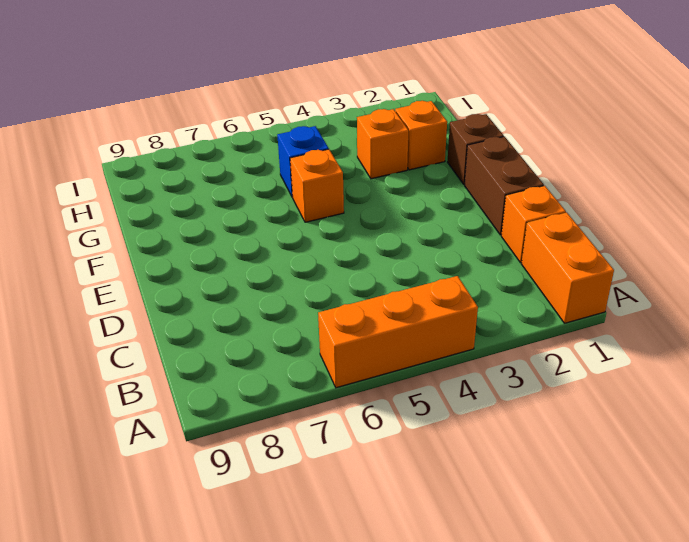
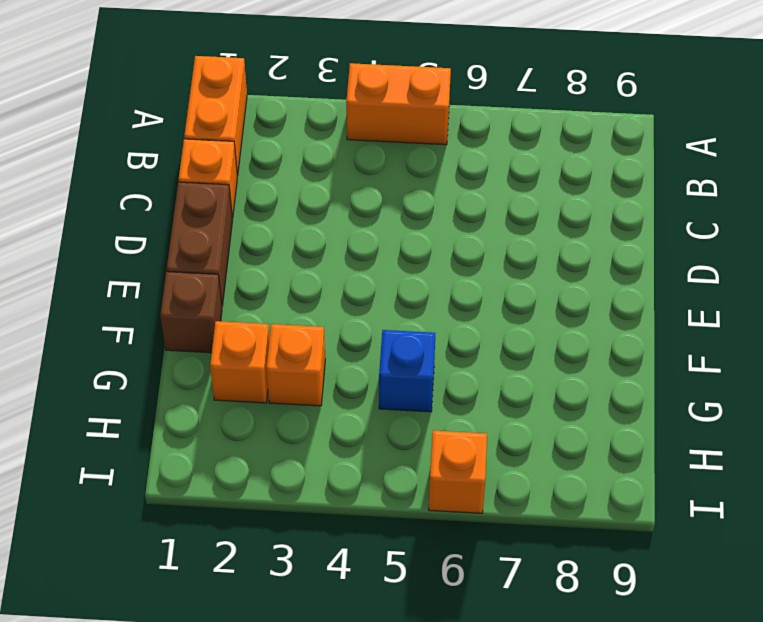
orange brick A4:A6 level 1 -> orange brick A4:A5 level 1
orange brick F5 level 1 -> orange brick I6 level 1

